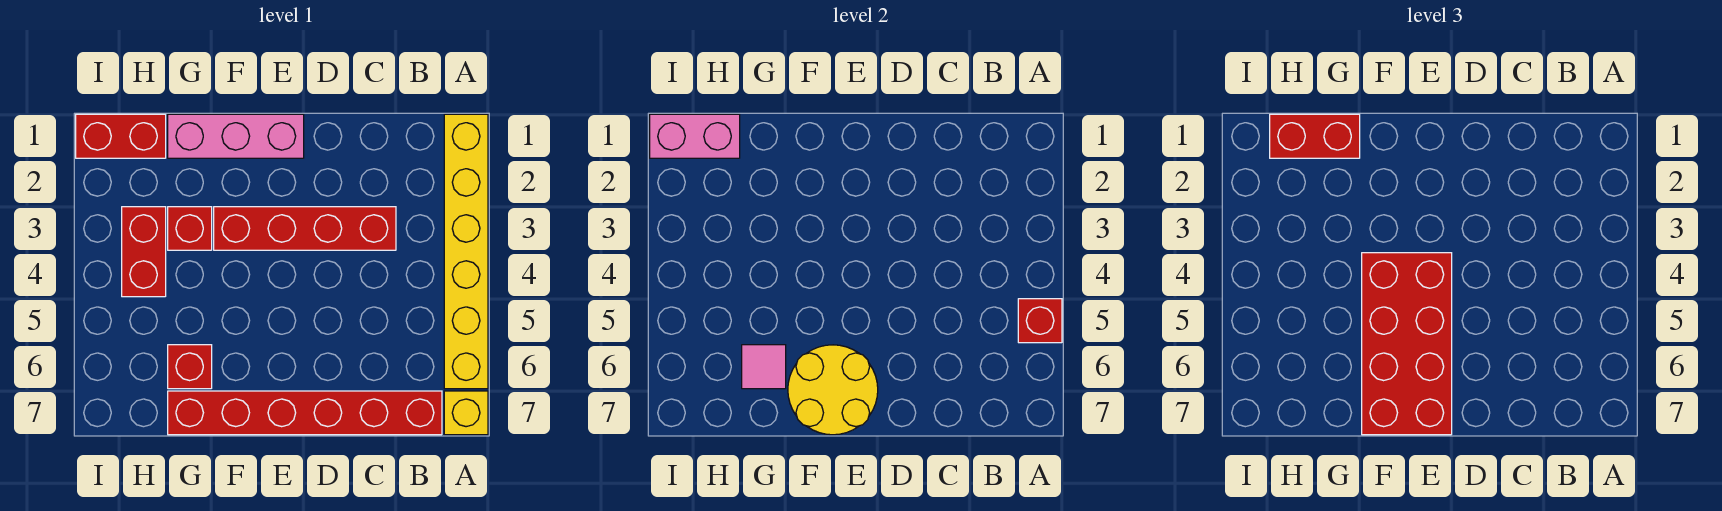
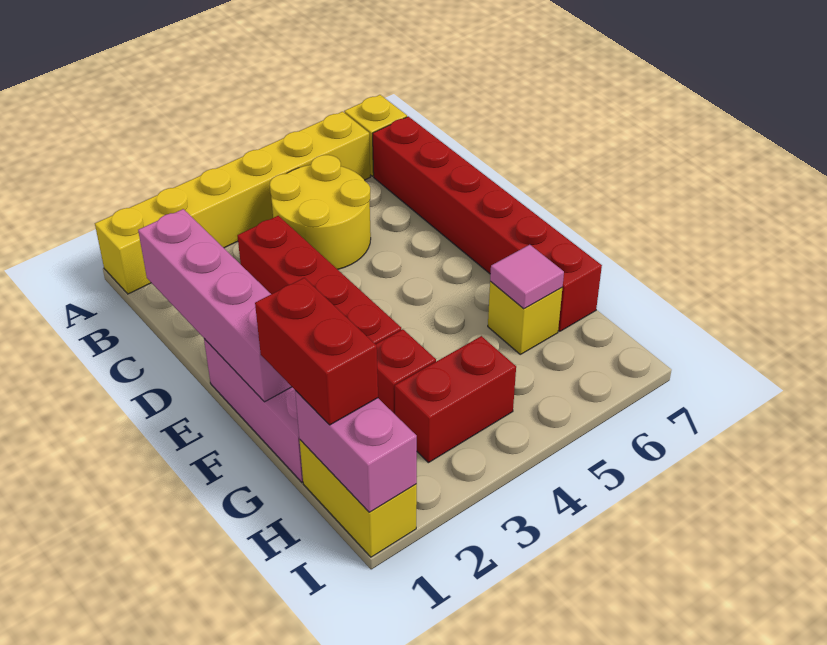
red brick A5 level 2 -> none
none -> pink brick C1:F1 level 2
red brick E4:F7 level 3 -> none
yellow round brick E6:F7 level 2 -> yellow round brick B4:C5 level 1
red brick G6 level 1 -> yellow brick G6 level 1
red brick H1:I1 level 1 -> yellow brick H1:I1 level 1

